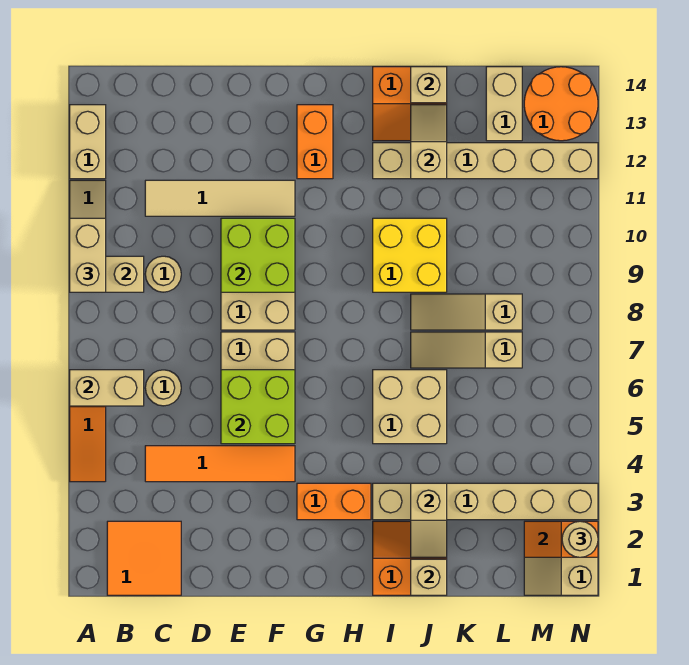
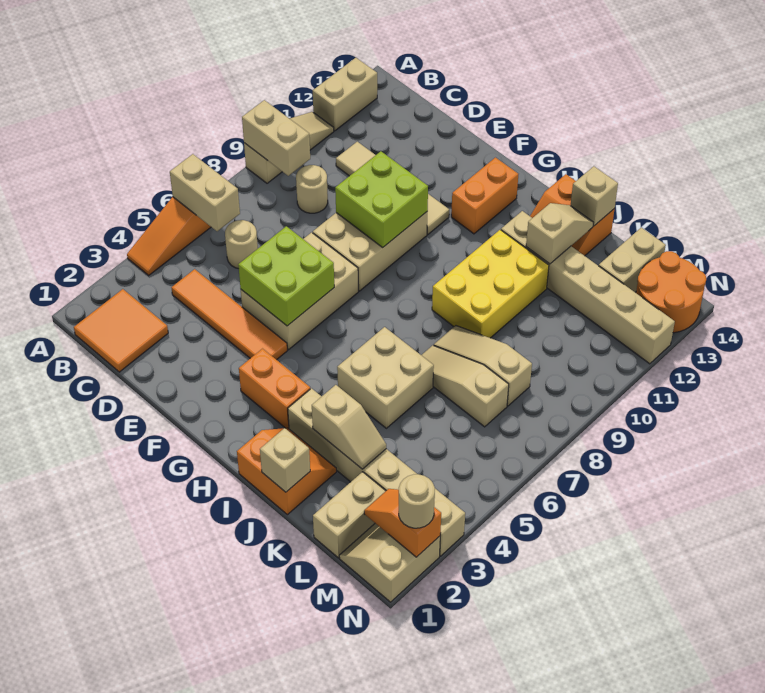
tan brick A9:A10 level 3 -> tan brick L1:L2 level 1
yellow brick I9:J10 level 1 -> yellow brick I9:J11 level 1
tan slope J2:J3 level 2 top 3 -> tan slope J3:K3 level 2 top J

